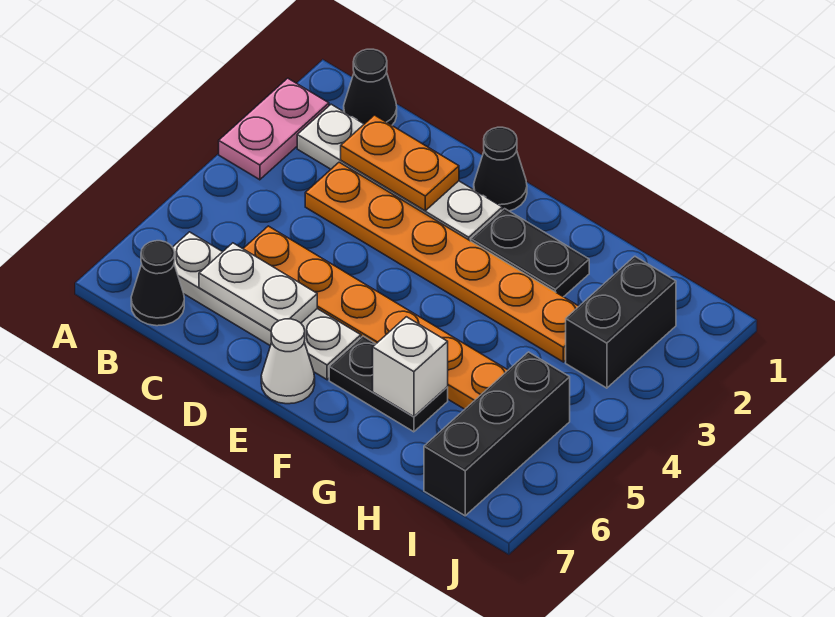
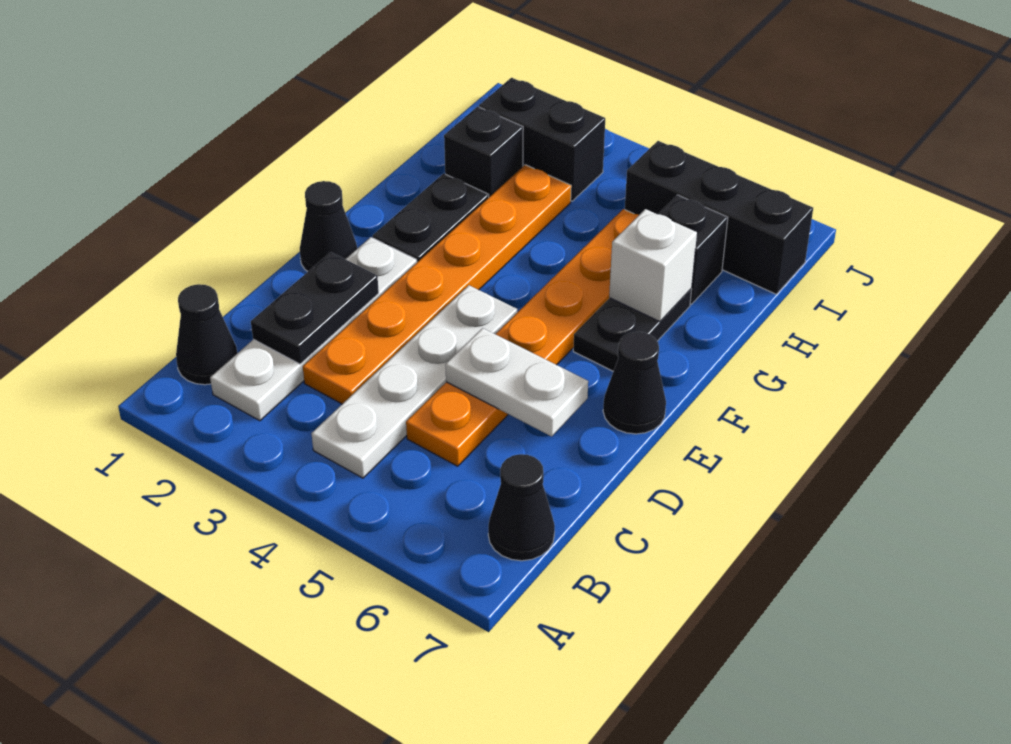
pink plate A2:A3 level 1 -> none
white plate B6:E6 level 1 -> white plate B4:E4 level 1
orange plate C2:D2 level 2 -> black plate C2:D2 level 2
white plate C6:D6 level 2 -> white plate D5:D6 level 2
white cone E7 level 1 -> black cone E7 level 1
none -> black brick H2 level 1
none -> black brick H6 level 1

